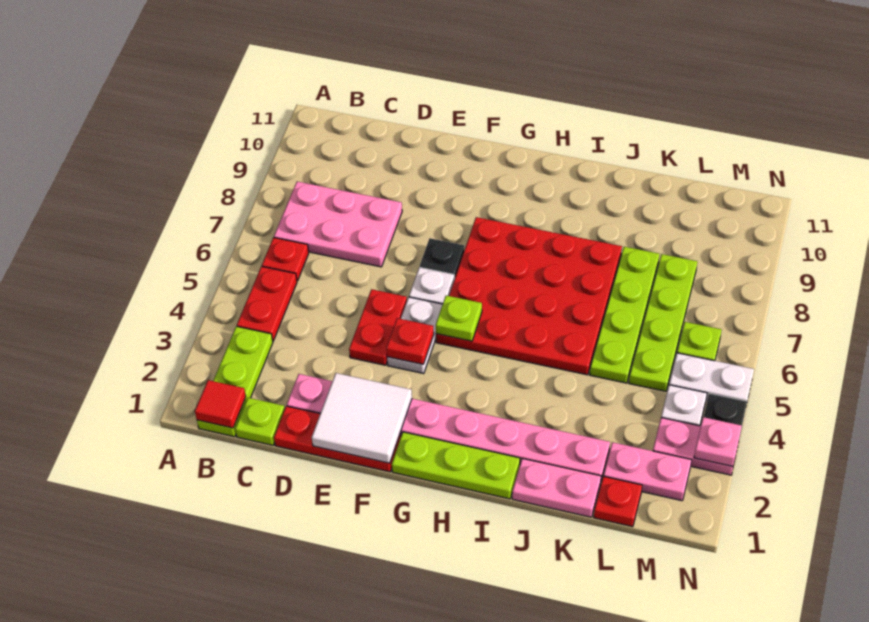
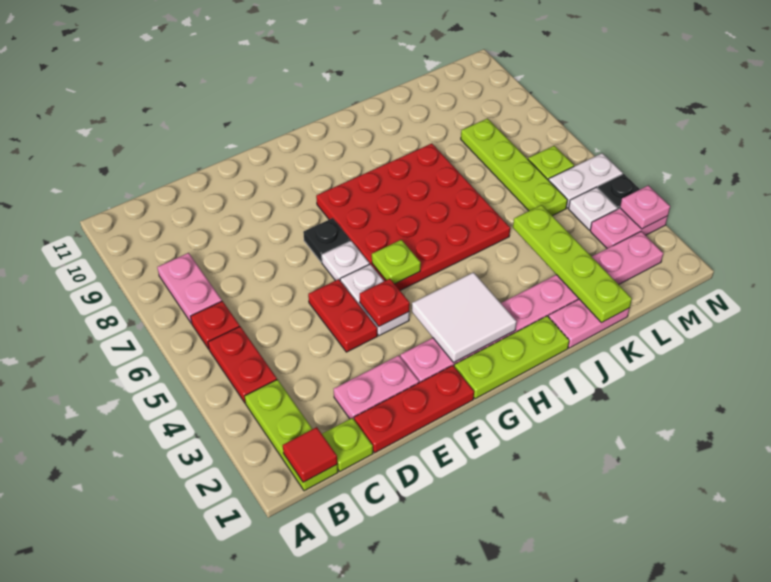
pink plate B7:D8 level 1 -> pink plate B7:B8 level 1
white tile E1:F2 level 2 -> white tile G2:H3 level 2
lime plate K5:K8 level 1 -> lime plate K1:K4 level 2
red plate L1 level 1 -> none

